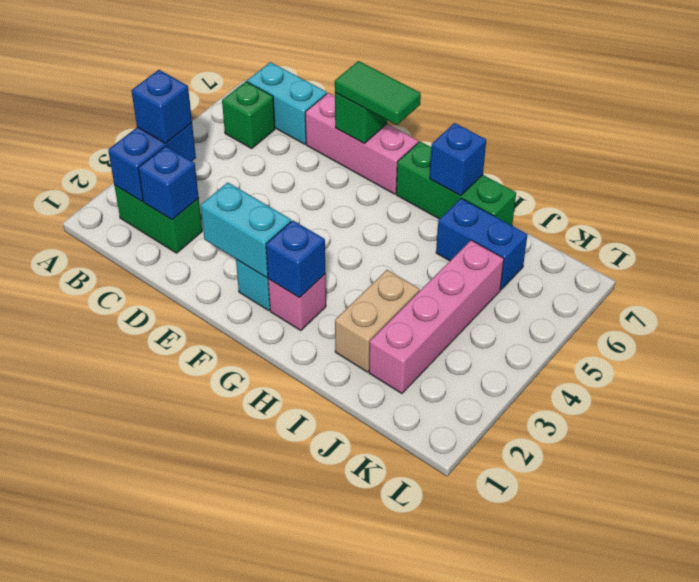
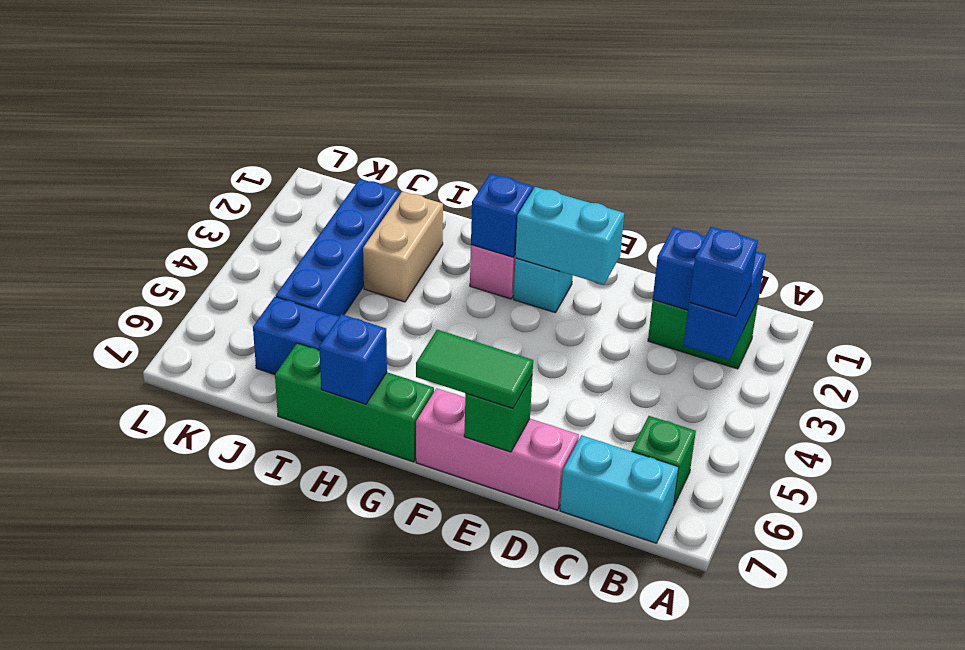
pink brick J2:J5 level 1 -> blue brick J2:J5 level 1

